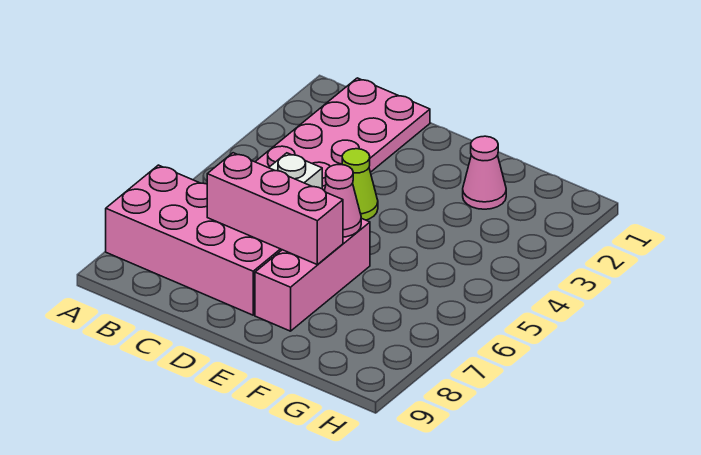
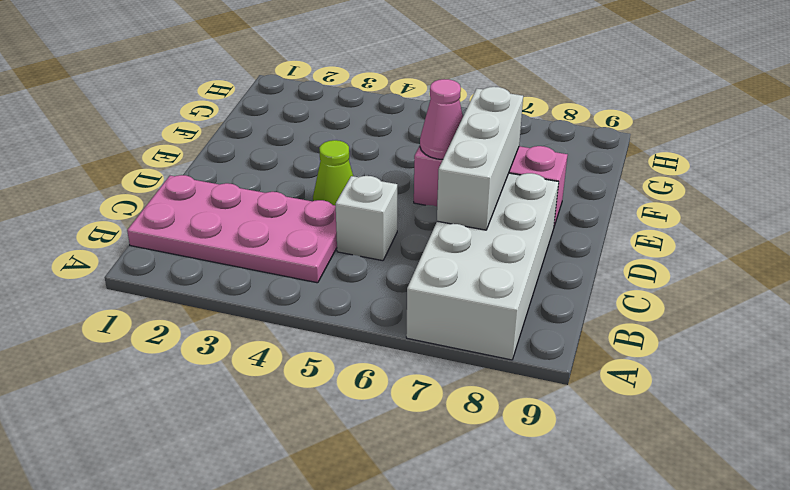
pink brick A7:D8 level 1 -> white brick A7:D8 level 1
pink brick C7:E7 level 2 -> white brick C7:E7 level 2
pink cone F2 level 1 -> none

